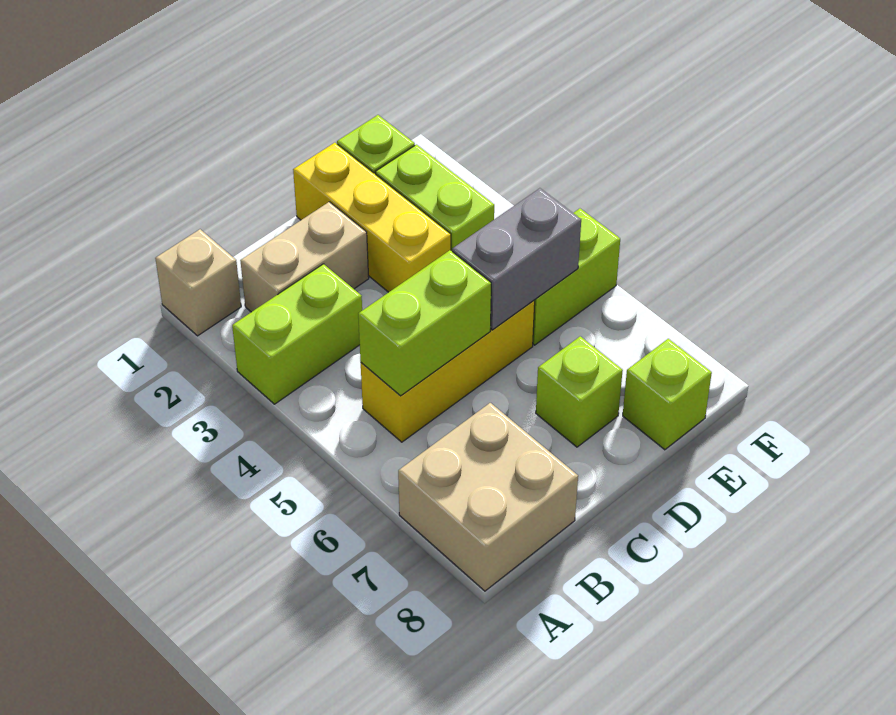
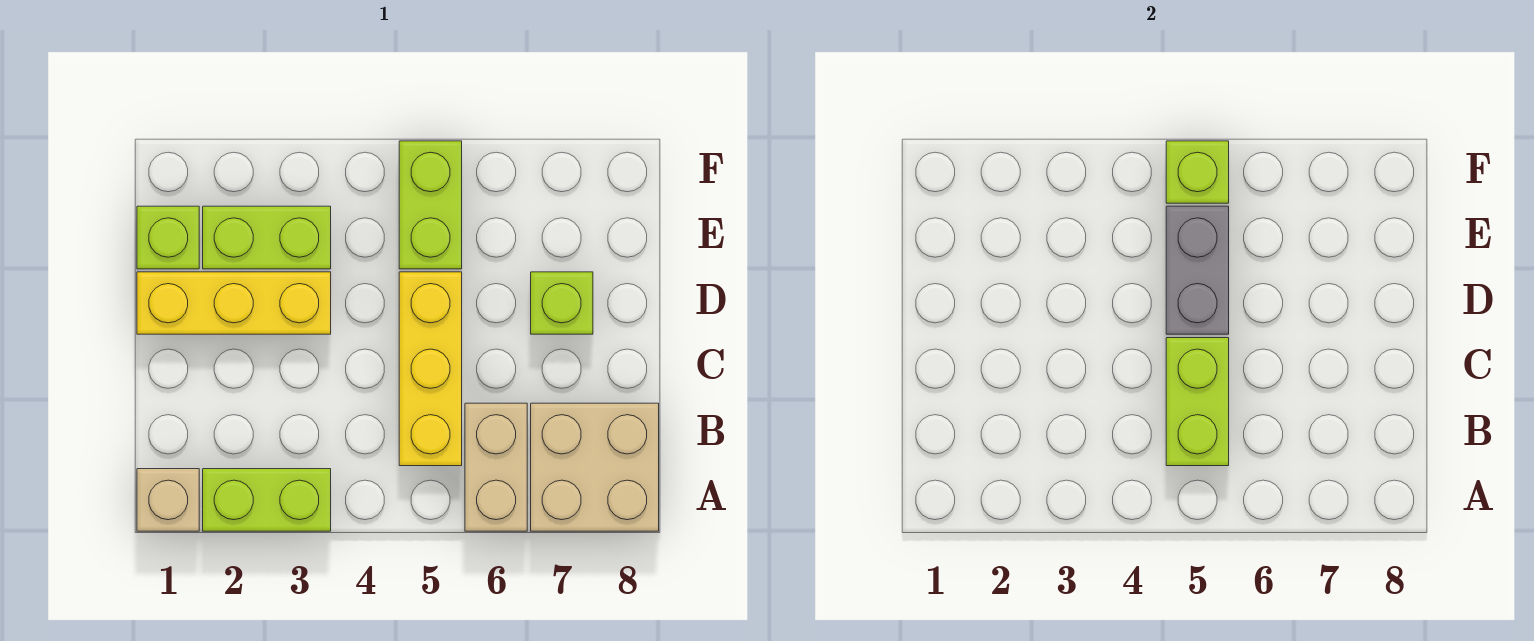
lime brick A3:B3 level 1 -> lime brick A2:A3 level 1
tan brick B2:C2 level 1 -> tan brick A6:B6 level 1
lime brick E8 level 1 -> lime brick F5 level 2

